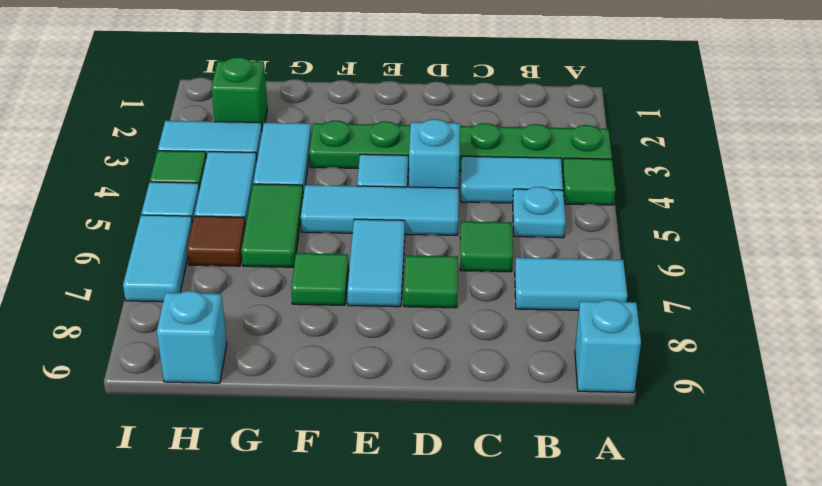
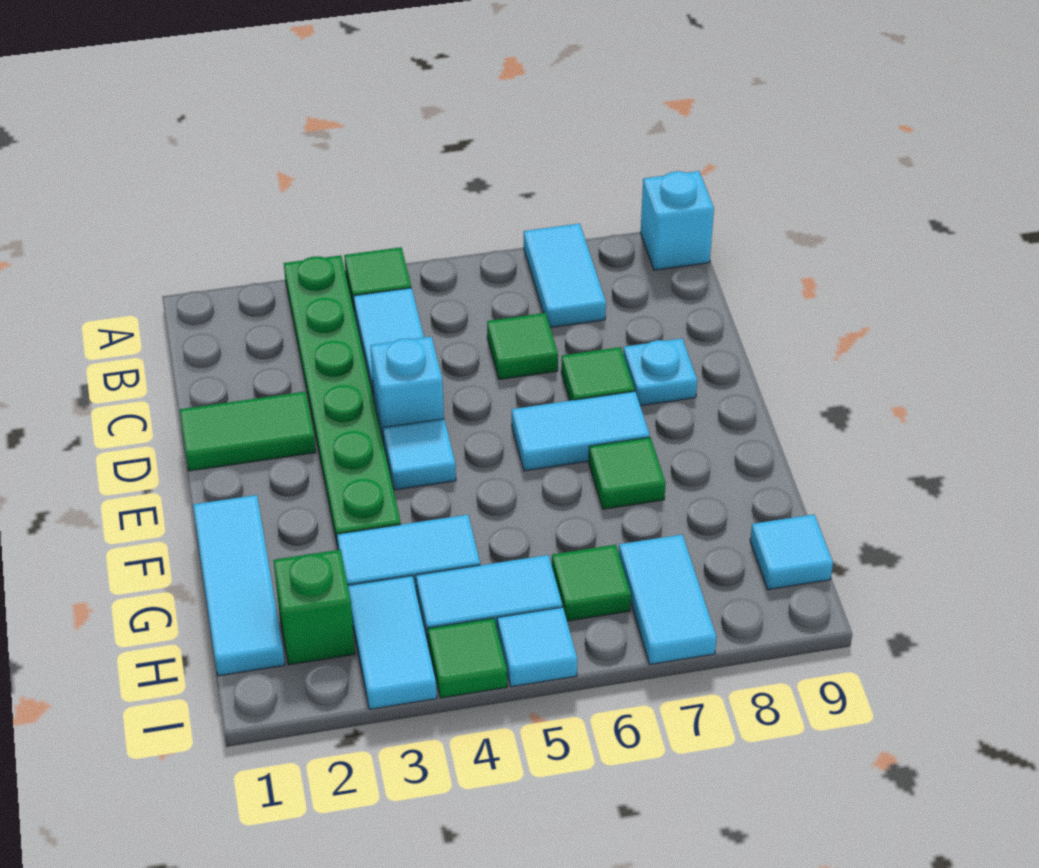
cyan plate B5 level 1 -> cyan plate D8 level 1
cyan tile D5:F5 level 1 -> cyan tile F1:H1 level 1
green tile G5:G6 level 1 -> green tile D1:D2 level 1
brown tile H6 level 1 -> green tile H6 level 1
cyan brick H9 level 1 -> cyan tile H9 level 1
cyan tile I6:I7 level 1 -> cyan tile H7:I7 level 1

